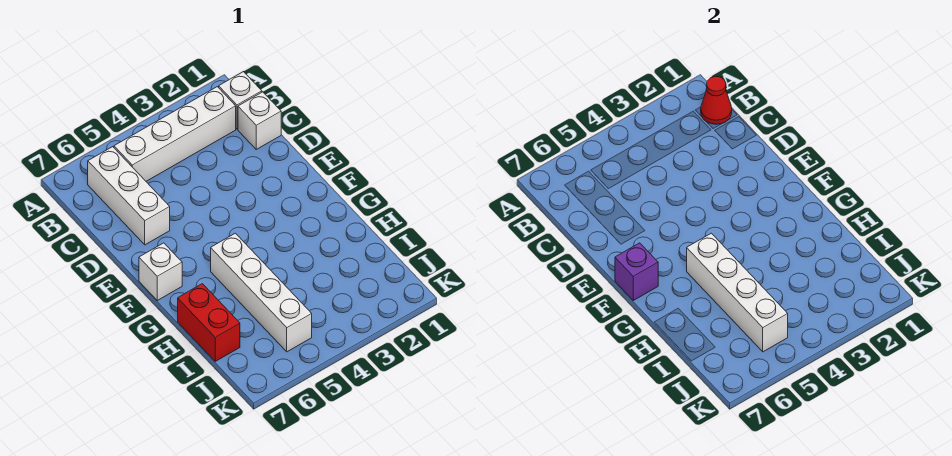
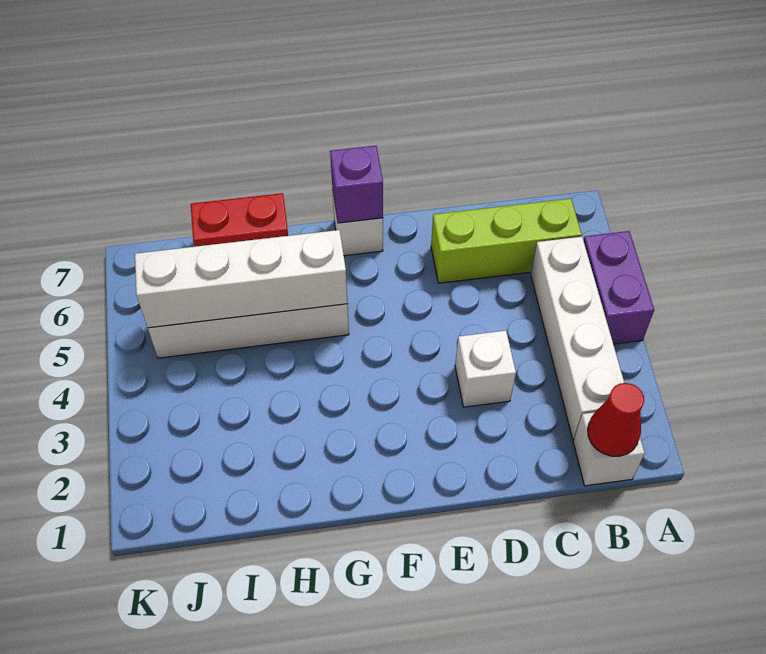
none -> purple brick A4:A5 level 1
white brick B6:D6 level 1 -> lime brick B6:D6 level 1
white brick C1 level 1 -> white brick D3 level 1

